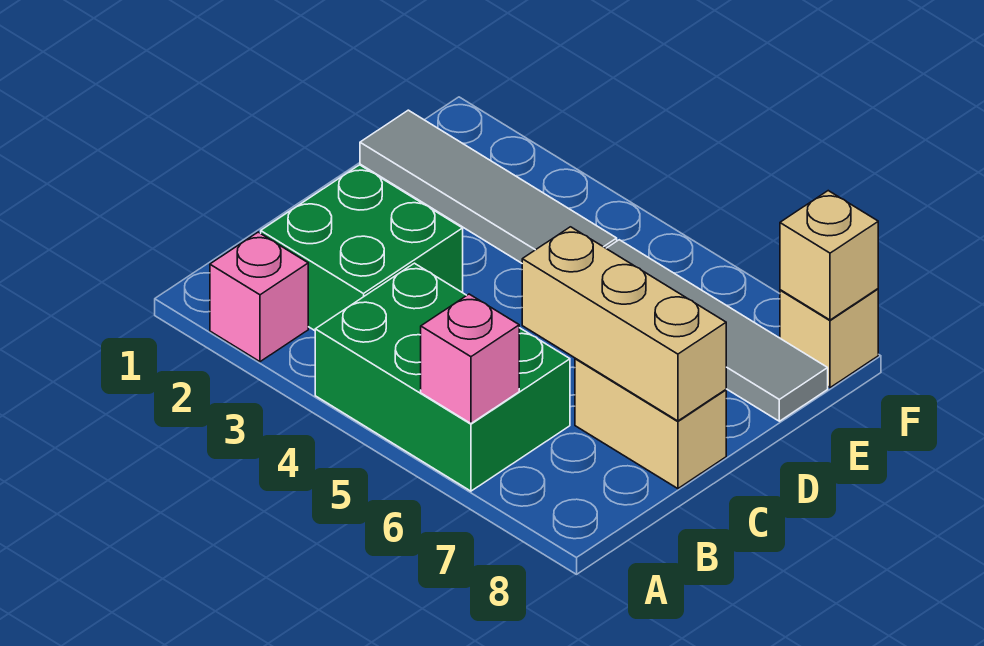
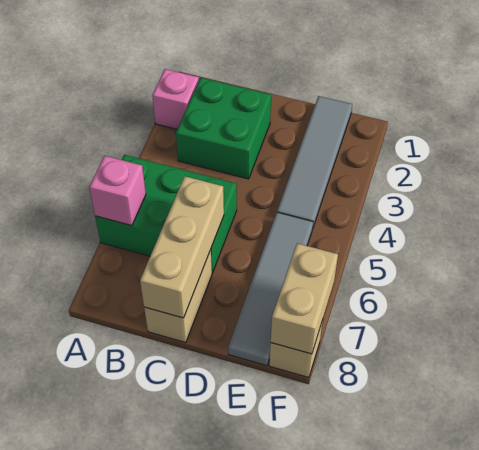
green brick A4:B6 level 1 -> green brick A5:C6 level 1
tan brick F8 level 2 -> tan brick F7:F8 level 2

